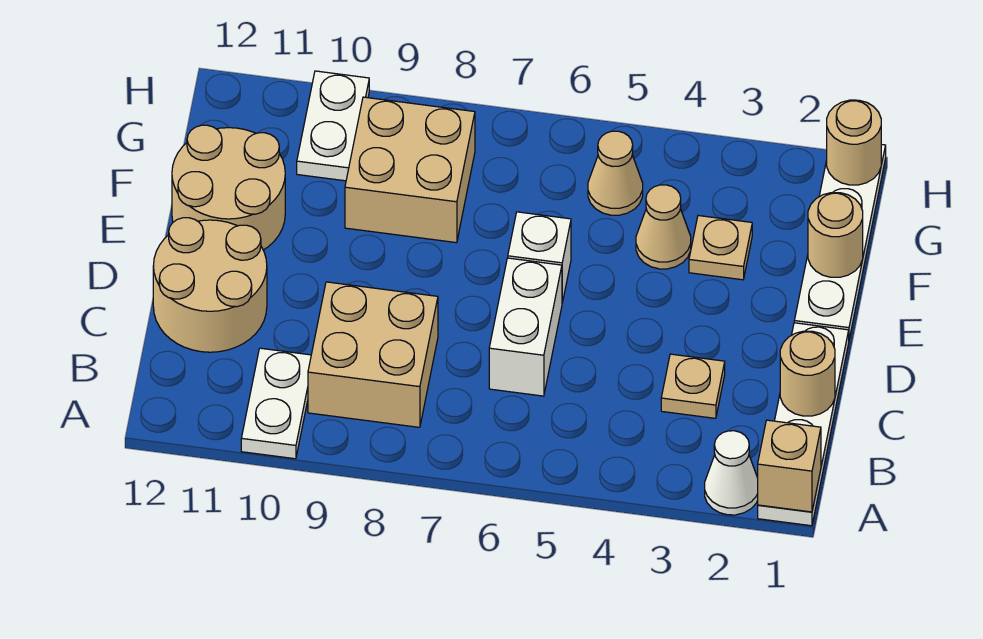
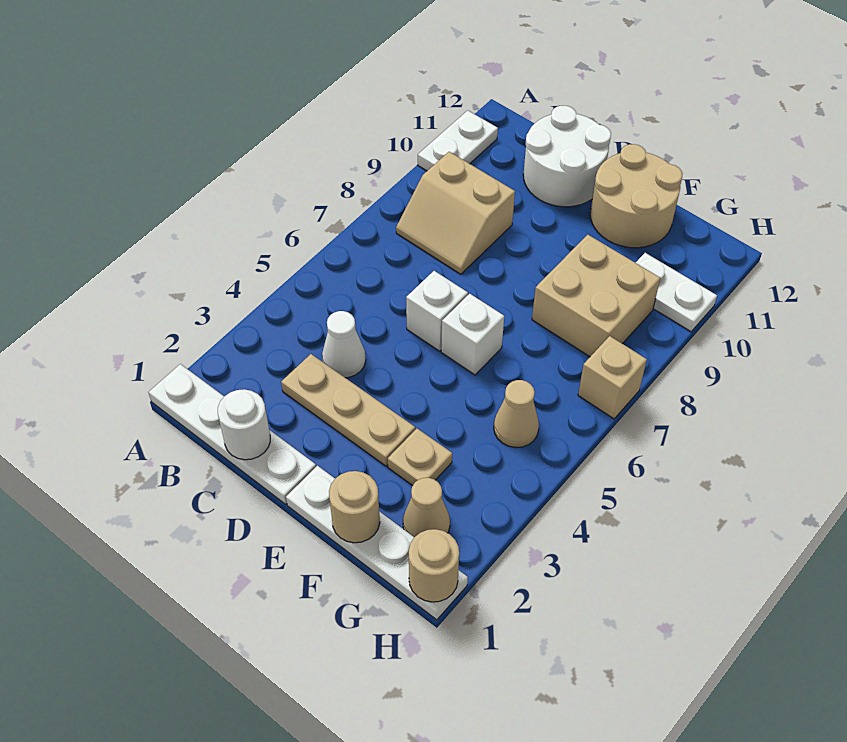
tan brick A1 level 2 -> tan brick H7 level 1
white cone A2 level 1 -> white cone C4 level 1
white plate A10:B10 level 1 -> white plate A10:A11 level 1
tan brick B8:C9 level 1 -> tan slope B8:C9 level 1 top 9
tan round brick C1 level 2 -> white round brick C1 level 2
tan plate C3 level 1 -> tan plate C3:E3 level 1
white brick C6:D6 level 1 -> white brick D6 level 1
tan round brick C11:D12 level 1 -> white round brick C11:D12 level 1
tan cone F4 level 1 -> tan cone G2 level 1

